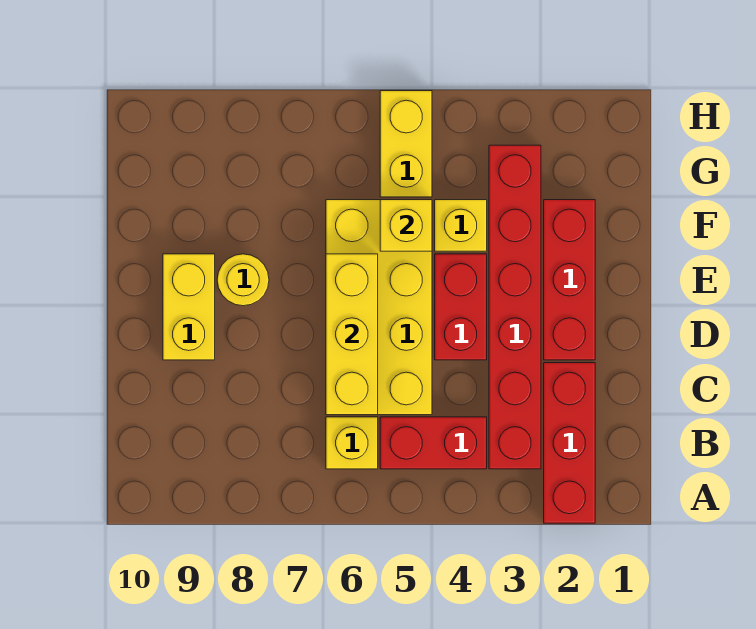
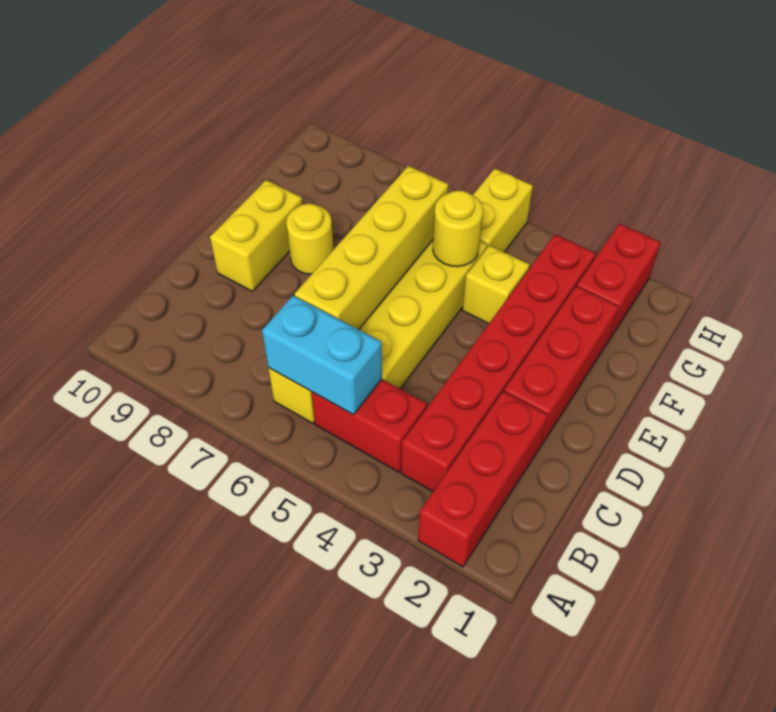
none -> cyan brick B5:B6 level 2
yellow brick C6:E6 level 2 -> yellow brick C6:F6 level 2
red brick D4:E4 level 1 -> red brick G2:H2 level 1
yellow brick F5 level 2 -> yellow round brick F5 level 2

